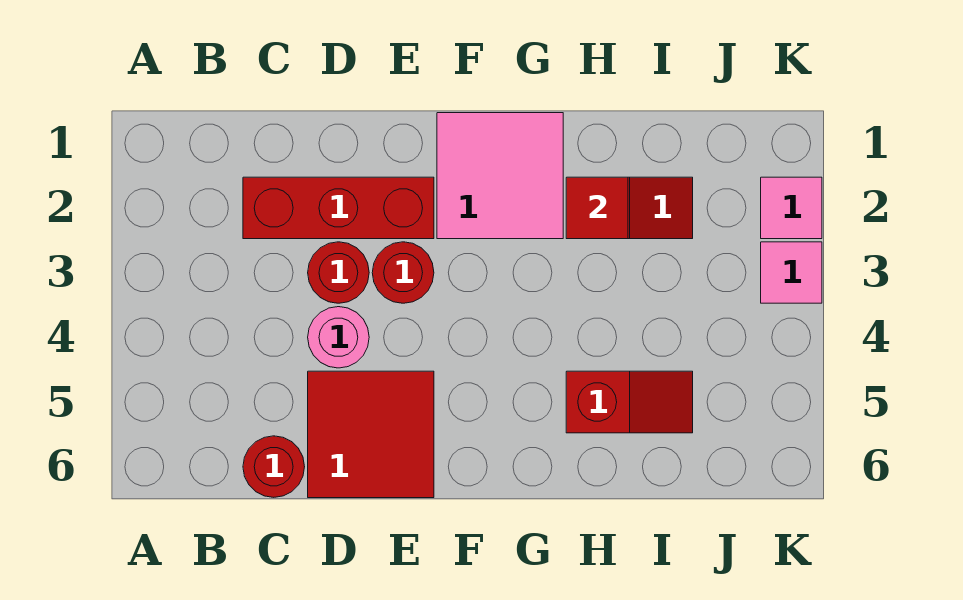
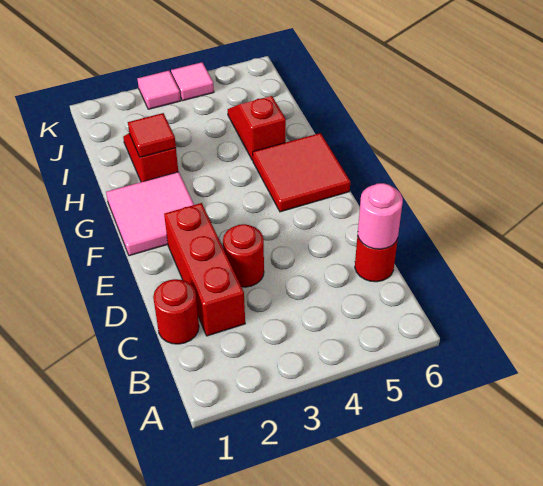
pink round brick D4 level 1 -> pink round brick C6 level 2
red tile D5:E6 level 1 -> red tile F5:G6 level 1
red round brick E3 level 1 -> red round brick C1 level 1
pink tile K2 level 1 -> pink tile K4 level 1

